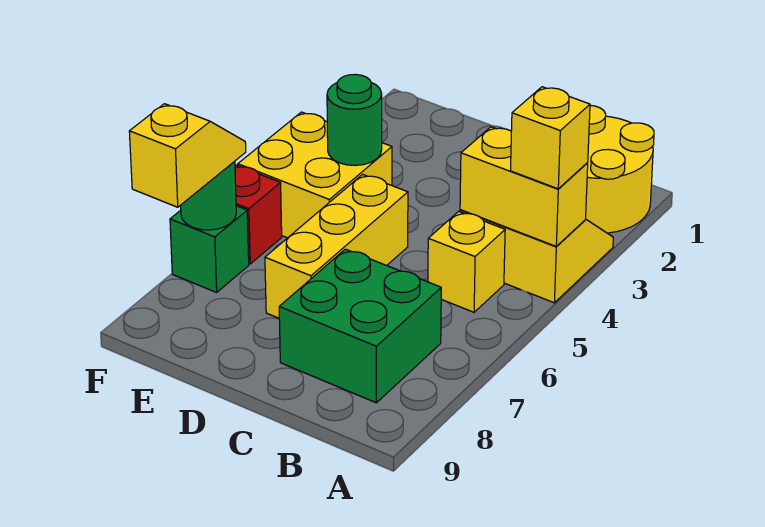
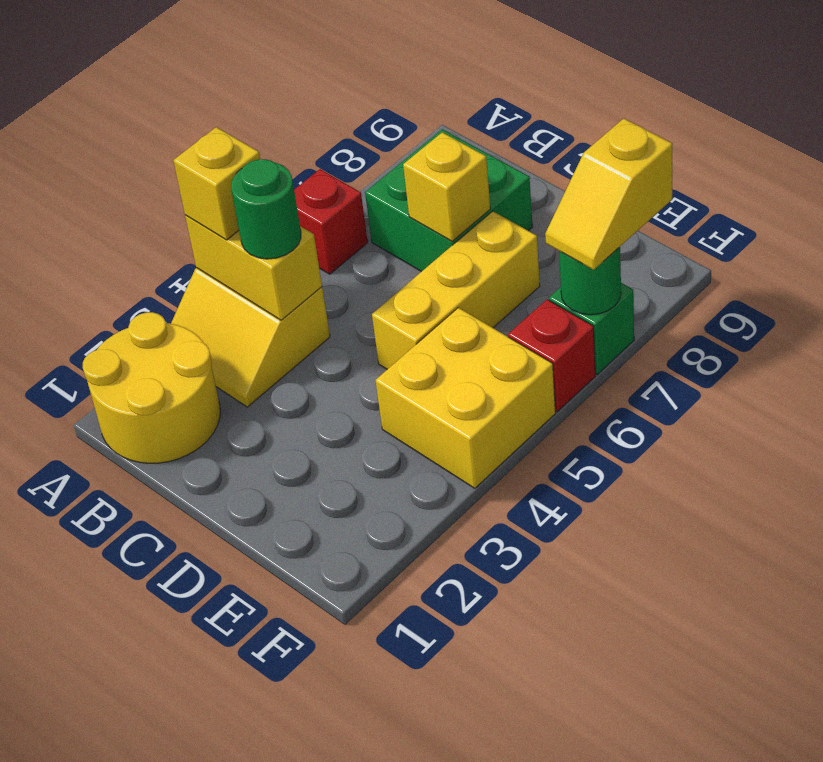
none -> red brick A6 level 1
yellow brick B5 level 1 -> yellow brick C7 level 2
green round brick E4 level 2 -> green round brick B4 level 3

